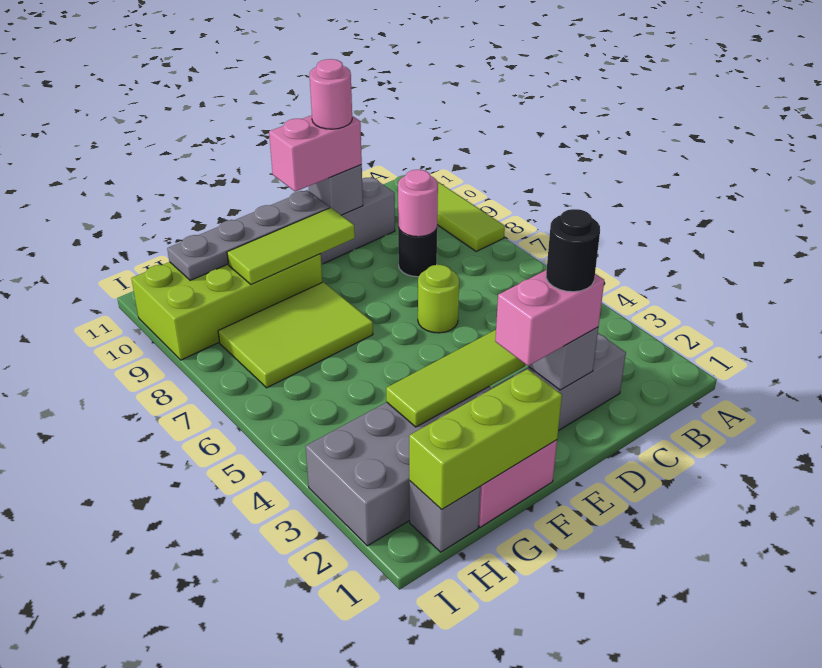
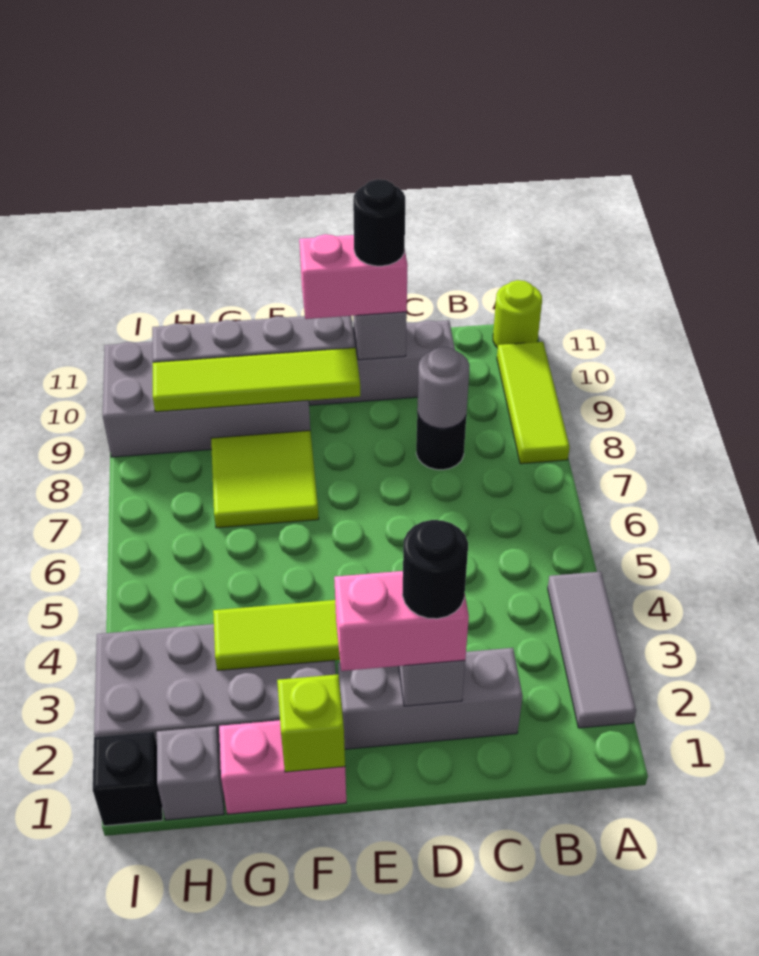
none -> grey tile A2:A4 level 1
pink round brick C8 level 2 -> grey round brick C8 level 2
lime round brick D6 level 1 -> lime round brick A11 level 1
pink round brick D10 level 4 -> black round brick D10 level 4
lime tile E9:G9 level 2 -> lime tile E9:H9 level 2
lime brick F1:H1 level 2 -> lime brick F1 level 2
lime tile F7:H8 level 1 -> lime tile F7:G8 level 1
lime brick F9:I10 level 1 -> grey brick F9:I10 level 1
none -> black brick I1 level 1

